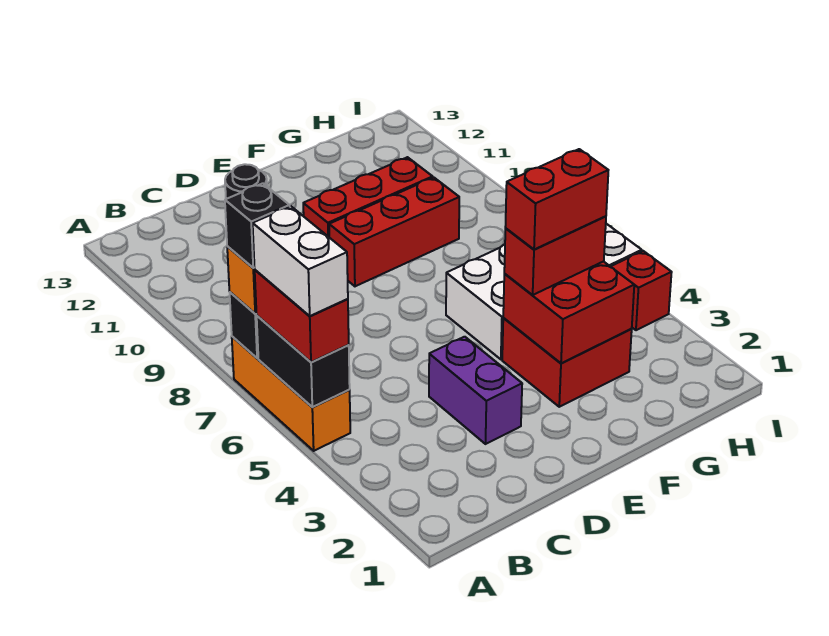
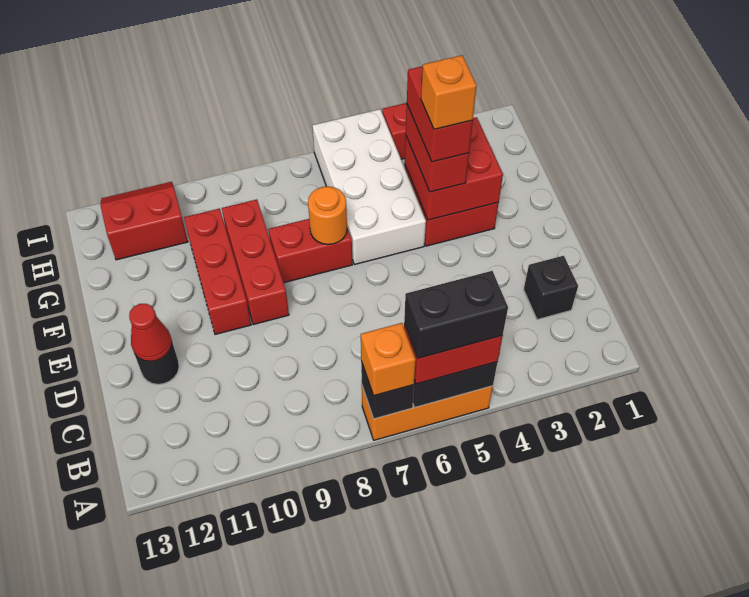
white brick A5:A6 level 4 -> black brick A5:A6 level 4
black brick A7 level 4 -> black brick C2 level 1
purple brick D3:D4 level 1 -> none
none -> red cone D12 level 2
none -> orange brick F4 level 5
none -> red brick F7:F8 level 1
none -> orange round brick F7 level 2
none -> red slope H11:I12 level 1 top H

